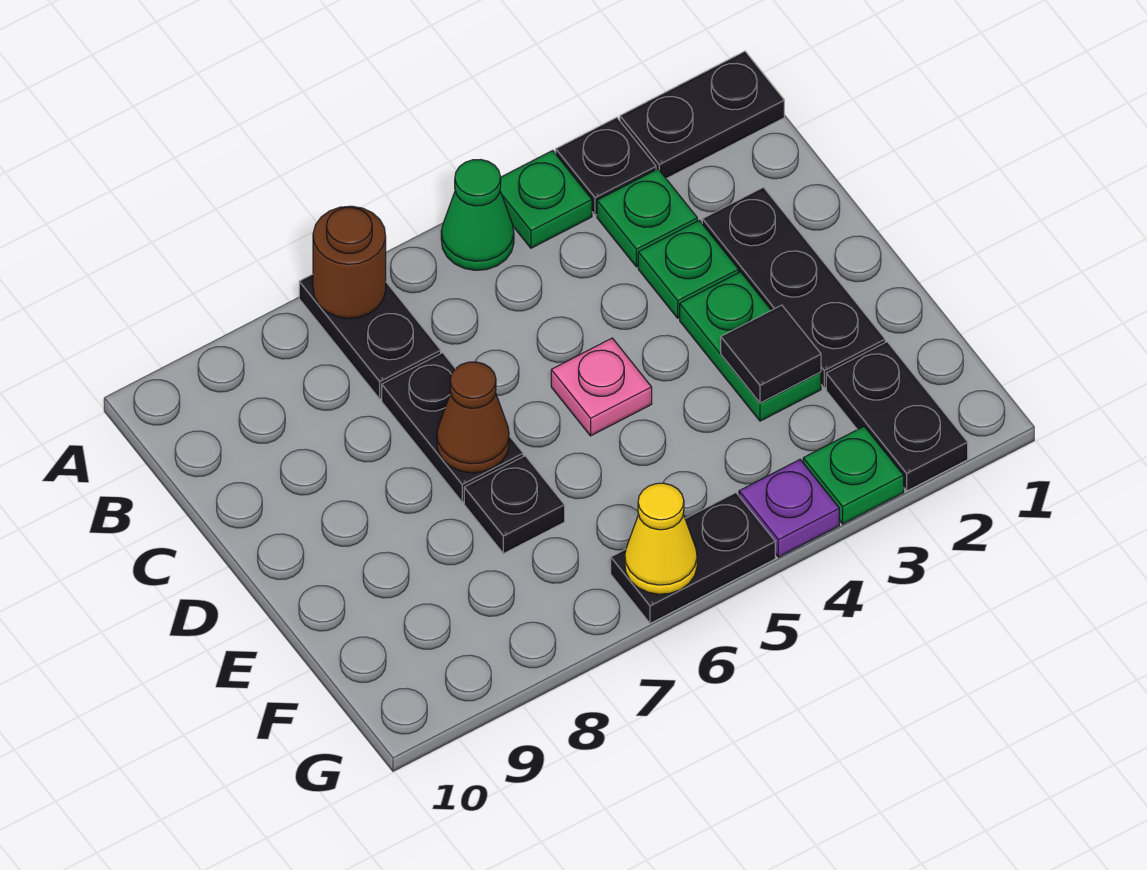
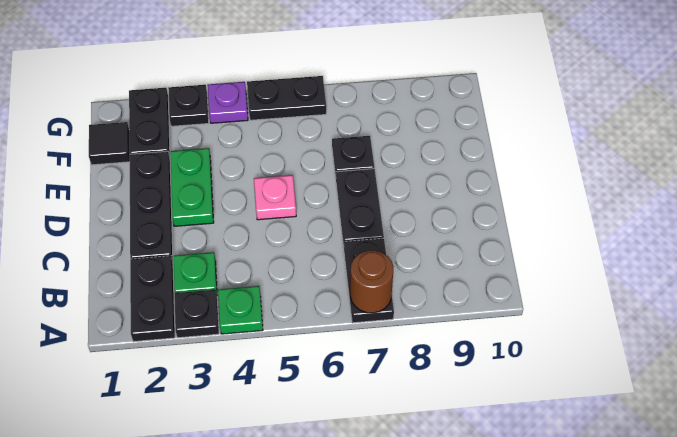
black plate A1:A2 level 1 -> black plate A2:B2 level 1
green cone A5 level 1 -> none
green plate C3 level 1 -> none
brown cone D7 level 2 -> none
black tile E3 level 2 -> black tile F1 level 1
green plate G3 level 1 -> black plate G3 level 1
yellow cone G6 level 2 -> none

